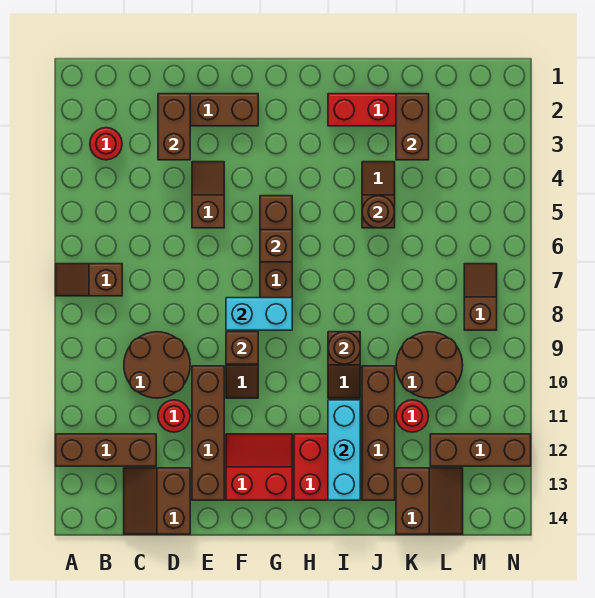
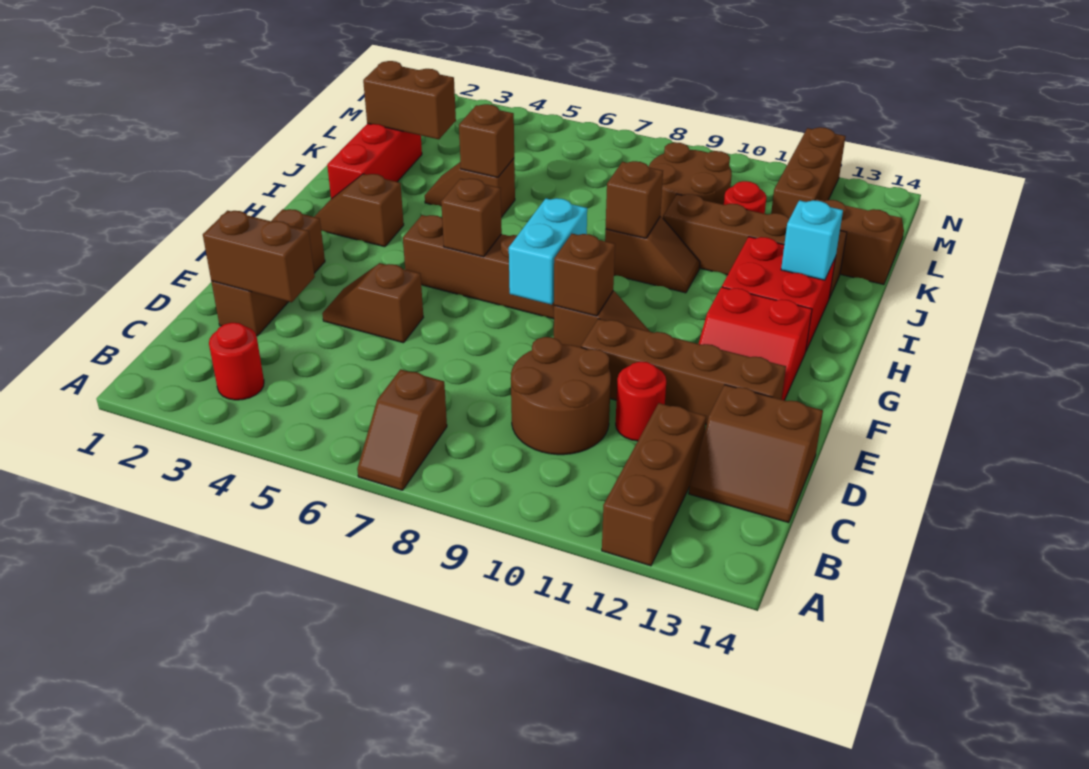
red slope F12:G13 level 1 top 13 -> red slope F12:G13 level 1 top G
brown round brick I9 level 2 -> brown brick I9 level 2
cyan brick I11:I13 level 2 -> cyan brick I13 level 2
brown round brick J5 level 2 -> brown brick J5 level 2
brown slope M7:M8 level 1 top 8 -> brown slope H2:H3 level 1 top 3

